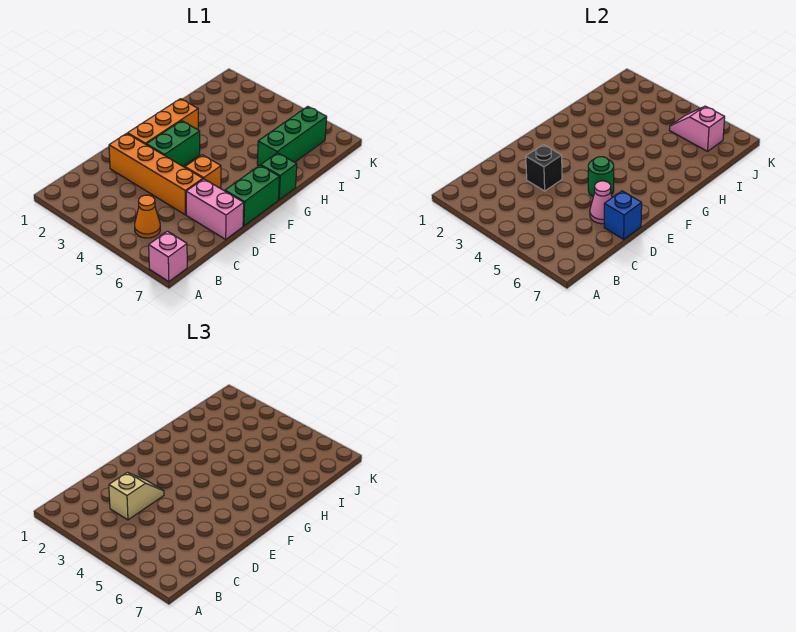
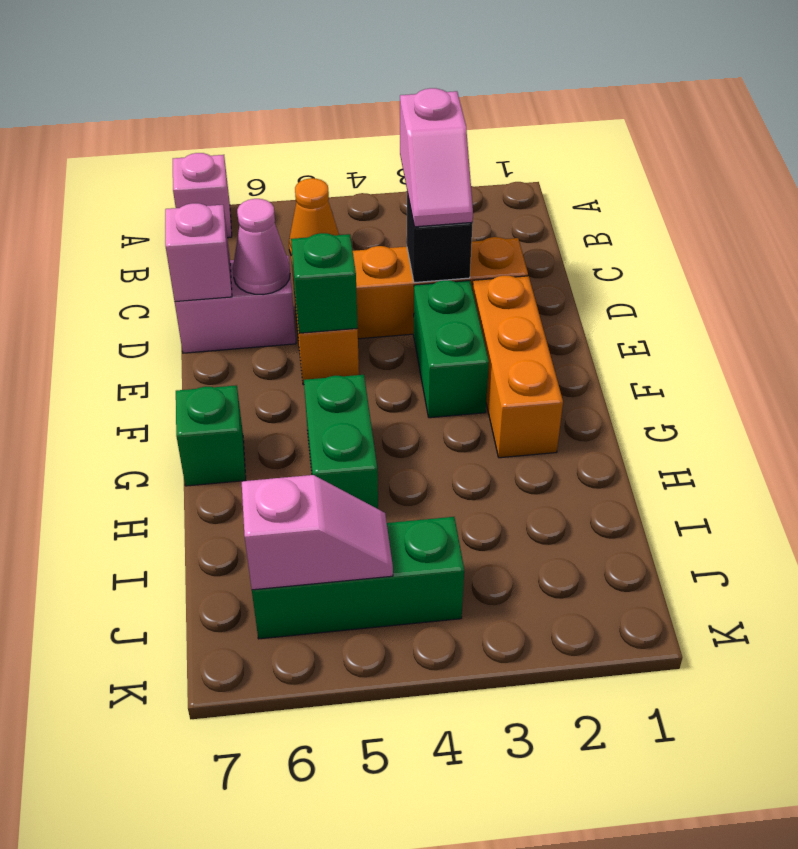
tan slope C3:D3 level 3 top C -> pink slope C3:D3 level 3 top C
blue brick D7 level 2 -> pink brick D7 level 2
green round brick E5 level 2 -> green brick E5 level 2
green brick E7:F7 level 1 -> green brick G5:H5 level 1
green brick H6:J6 level 1 -> green brick J4:J6 level 1

